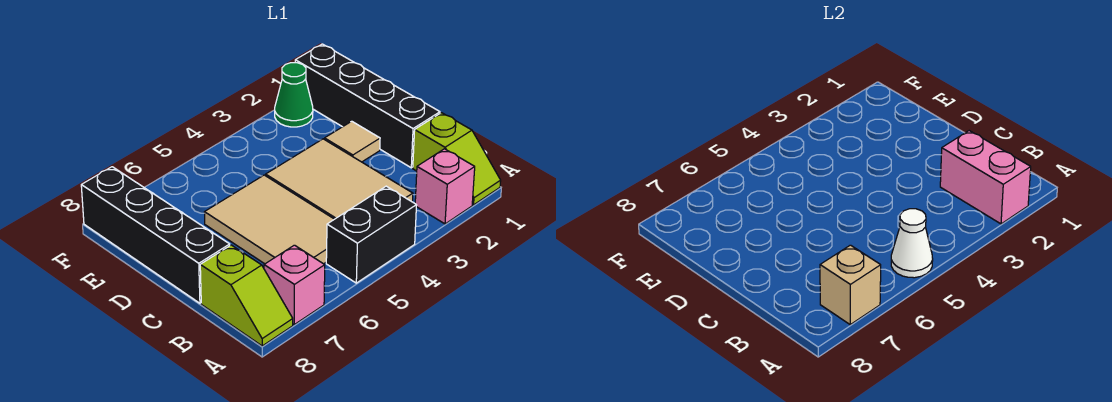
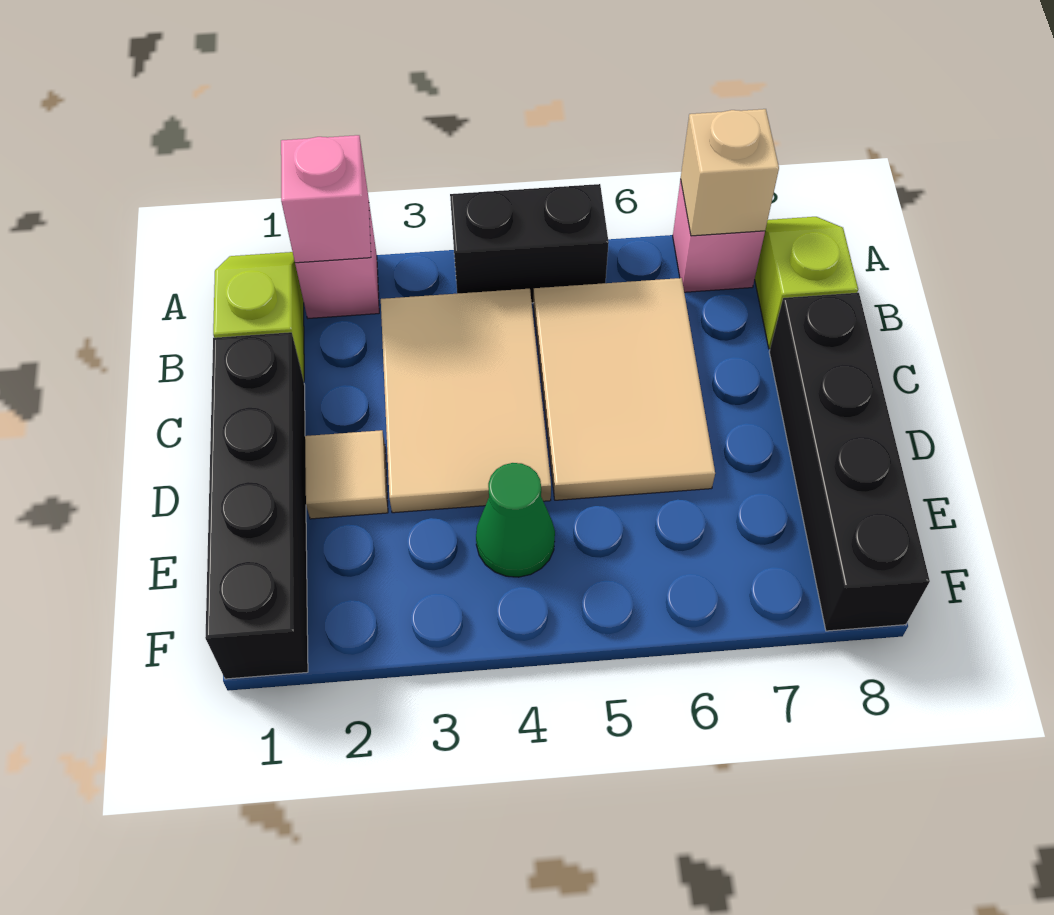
pink brick A2:B2 level 2 -> pink brick A2 level 2
white cone A5 level 2 -> none
green cone F2 level 1 -> green cone E4 level 1

